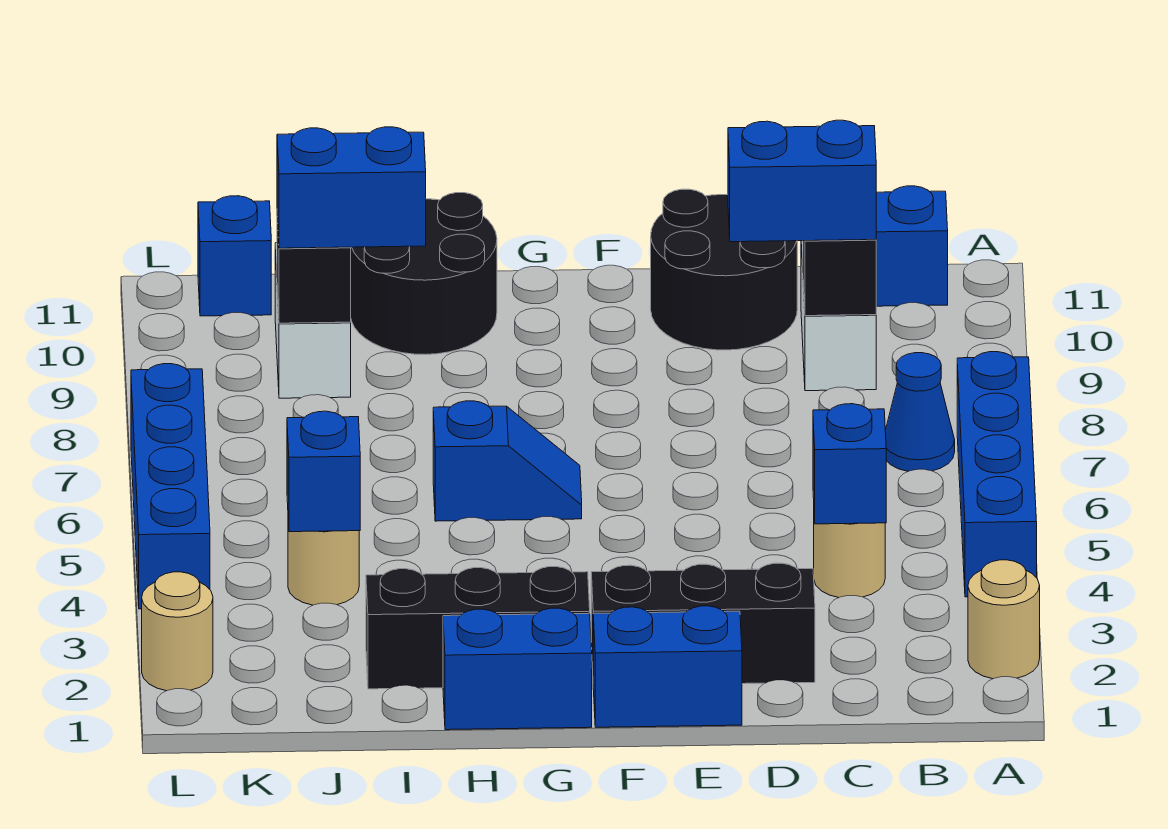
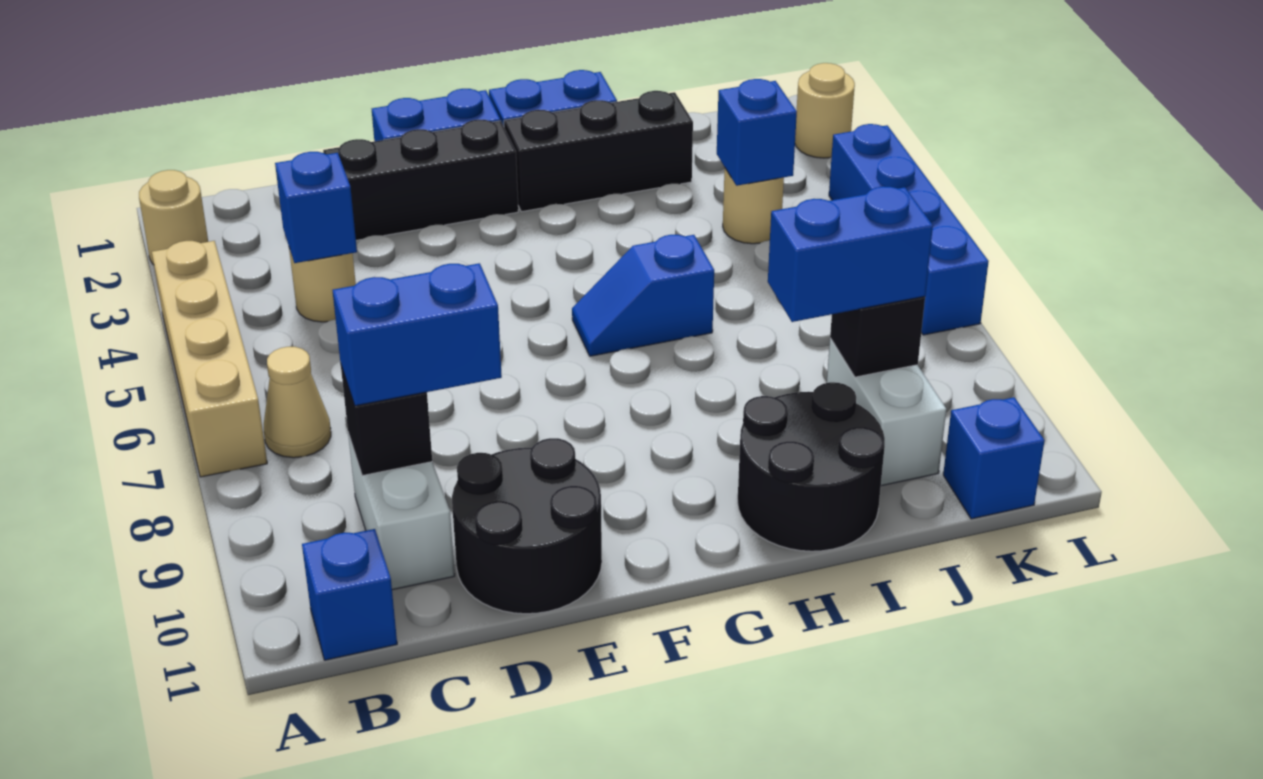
blue brick A4:A7 level 1 -> tan brick A4:A7 level 1
blue cone B7 level 1 -> tan cone B7 level 1

